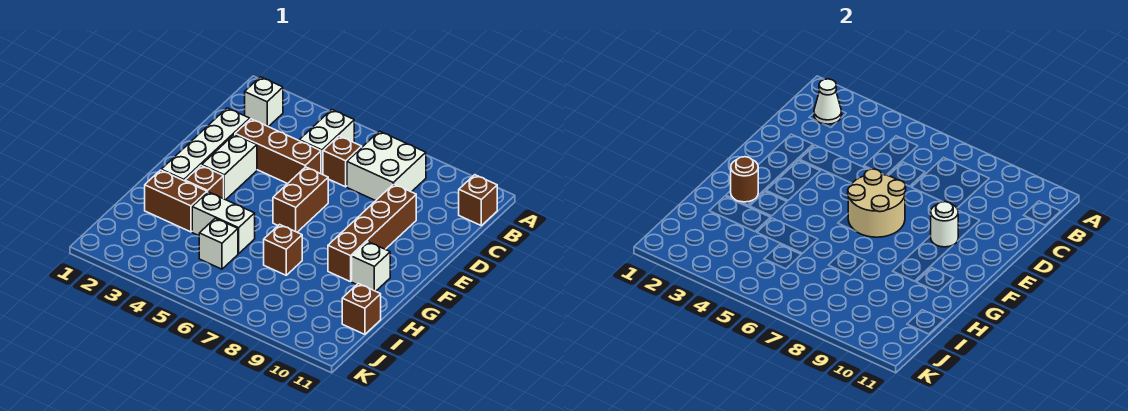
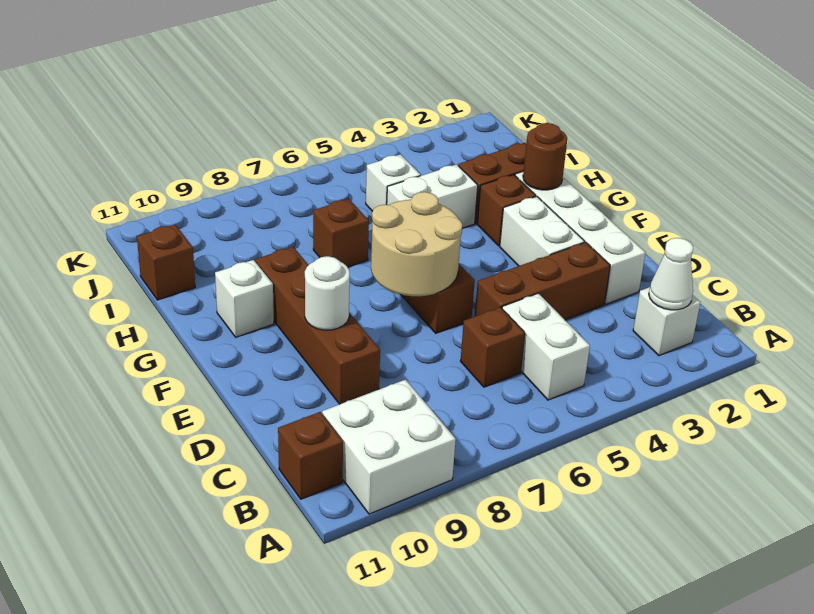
white brick B7:C8 level 1 -> white brick A9:B10 level 1

